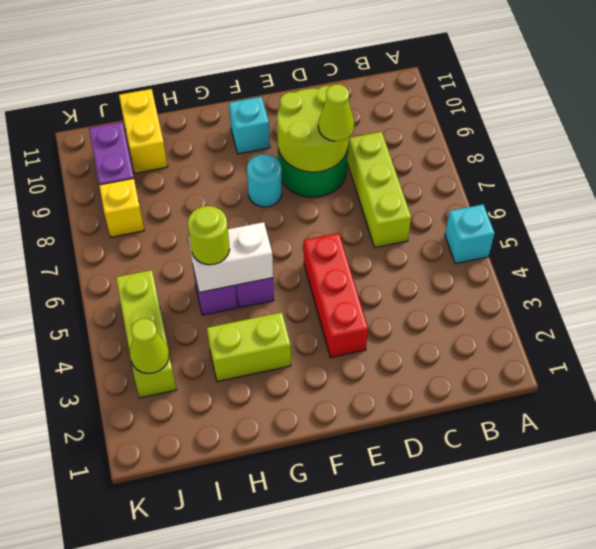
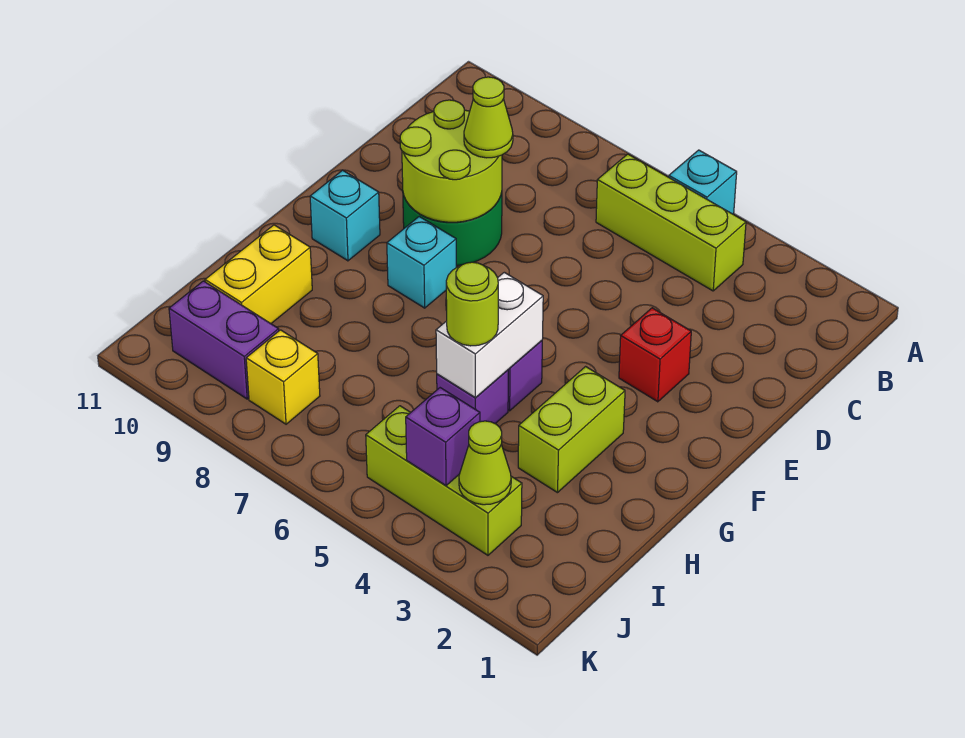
lime brick C6:C8 level 1 -> lime brick B4:B6 level 1
red brick E3:E5 level 1 -> red brick E3 level 1
cyan round brick F8 level 1 -> cyan brick F8 level 1
yellow brick I10:I11 level 1 -> yellow brick H10:I10 level 1
none -> purple brick J4 level 2

